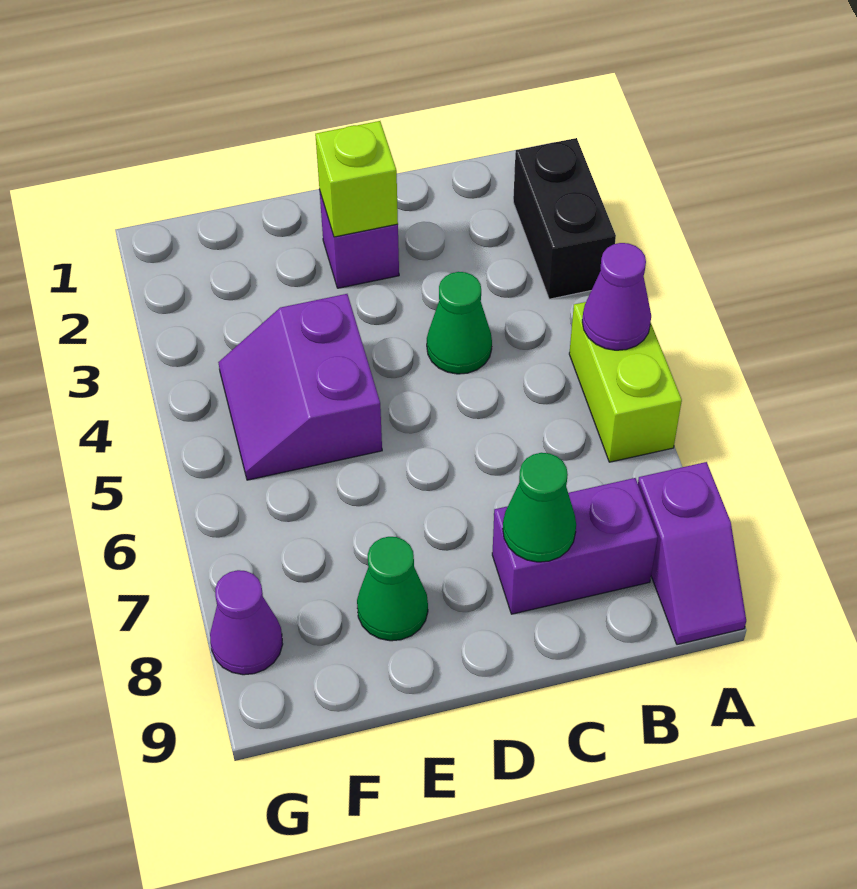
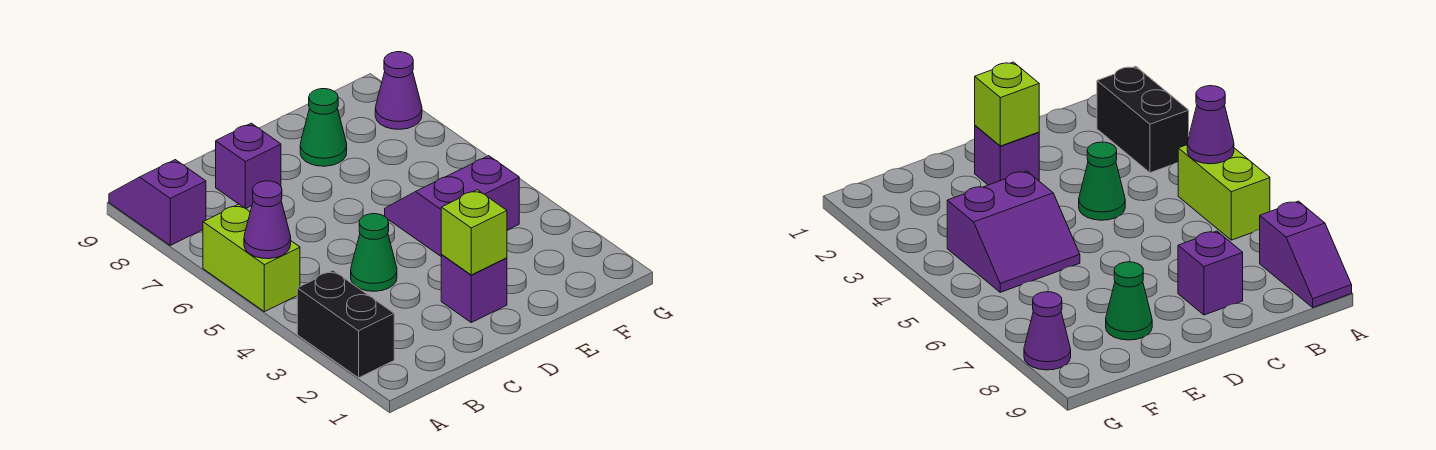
purple brick B8:C8 level 1 -> purple brick C8 level 1
green cone C8 level 2 -> none
purple slope E4:F5 level 1 top E -> purple slope E4:F5 level 1 top 4

